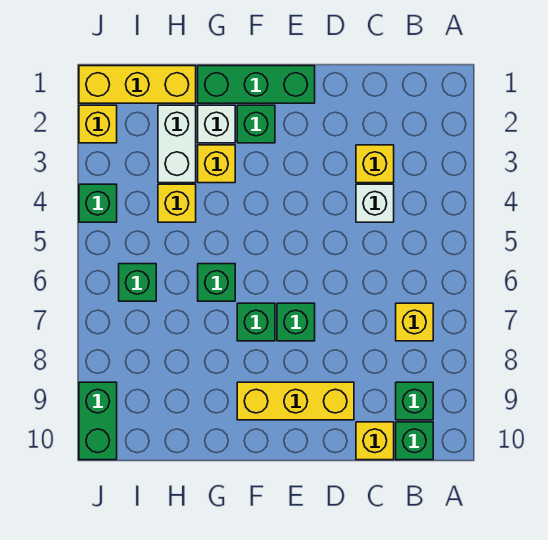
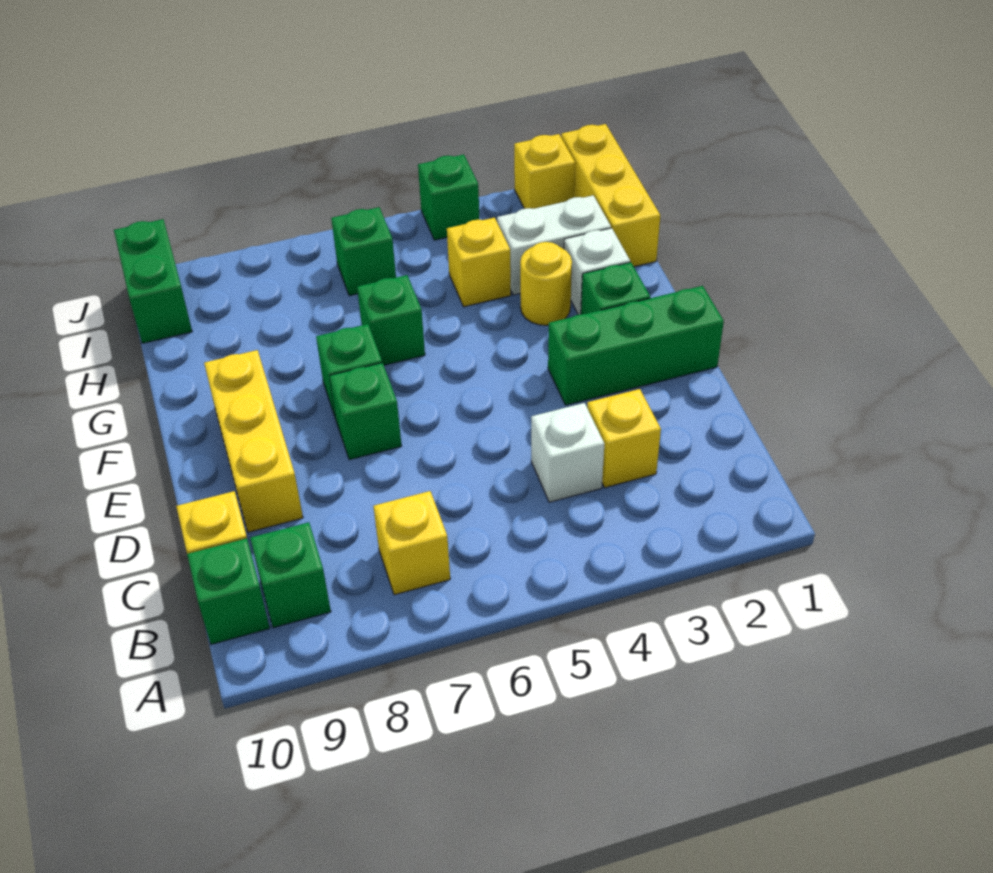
green brick E1:G1 level 1 -> green brick E1:E3 level 1
yellow brick G3 level 1 -> yellow round brick G3 level 1
green brick J9:J10 level 1 -> green brick I10:J10 level 1

